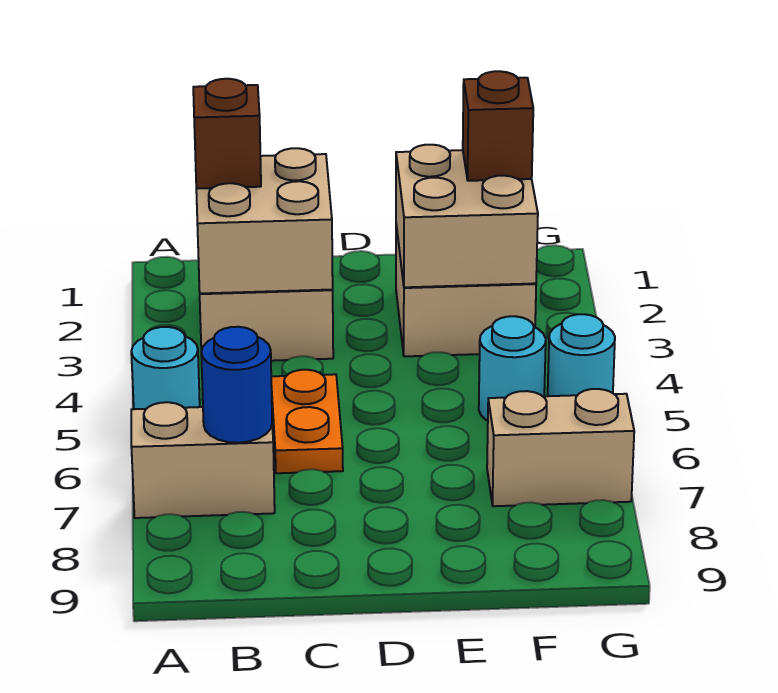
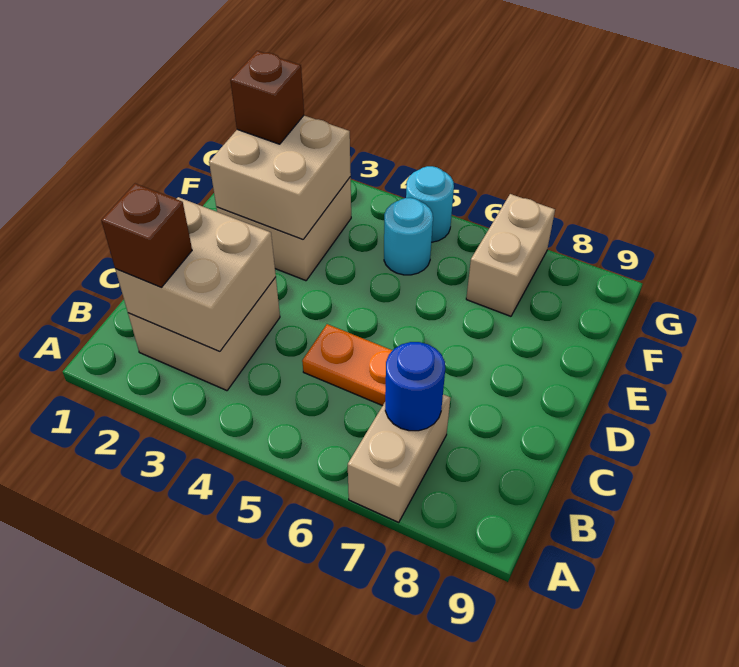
cyan round brick A5 level 1 -> none

